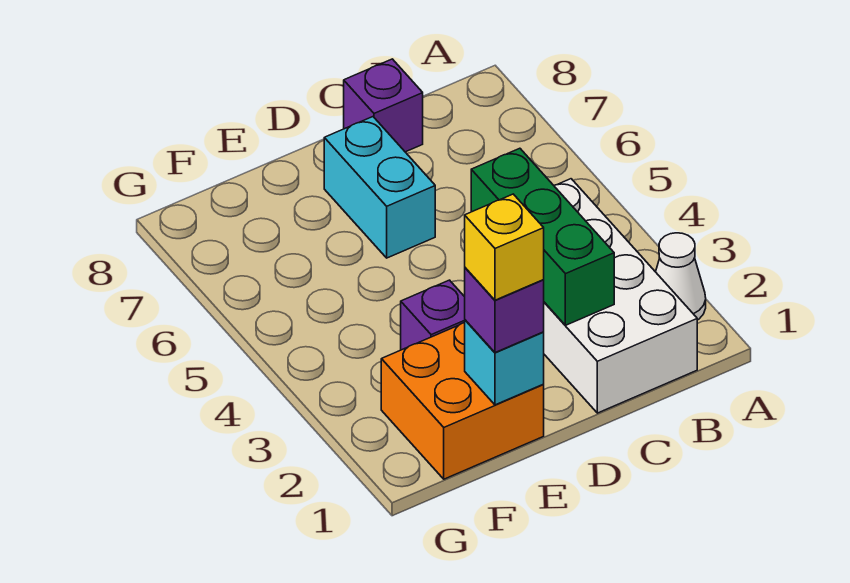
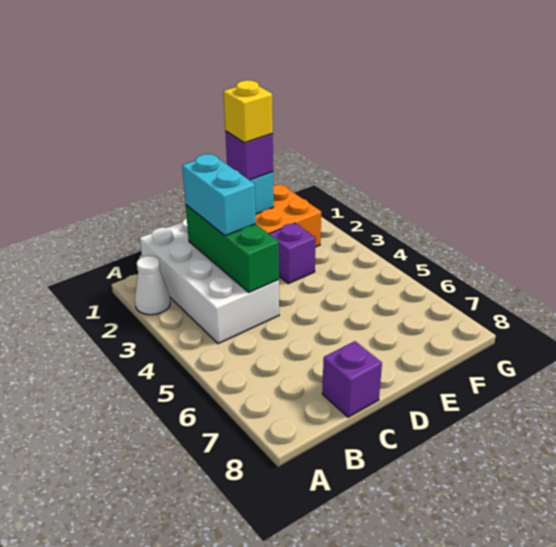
cyan brick D6:D7 level 1 -> cyan brick C2:C3 level 3

